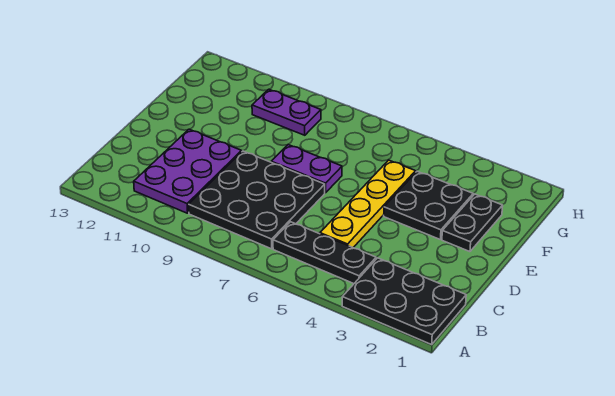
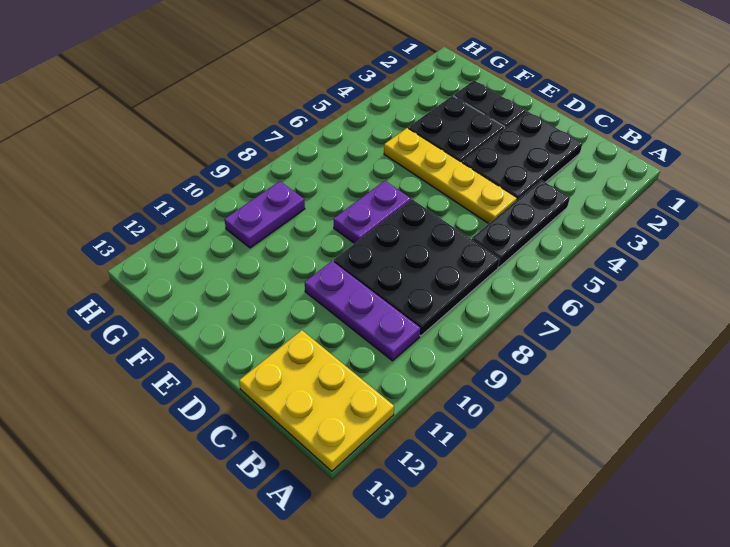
black plate A1:B3 level 1 -> black plate C2:D4 level 1
none -> yellow plate A12:C13 level 1
purple plate B10:D11 level 1 -> purple plate B10:D10 level 1

